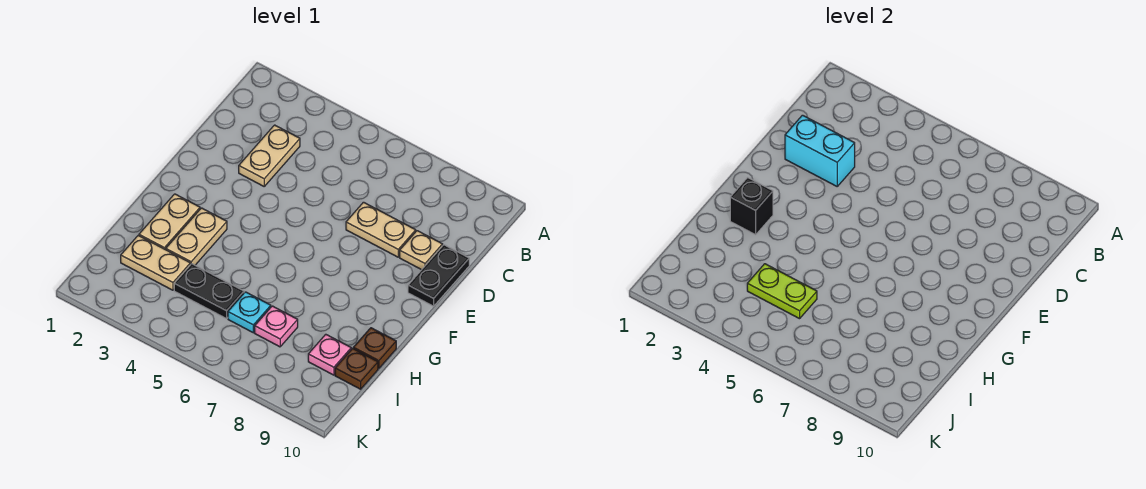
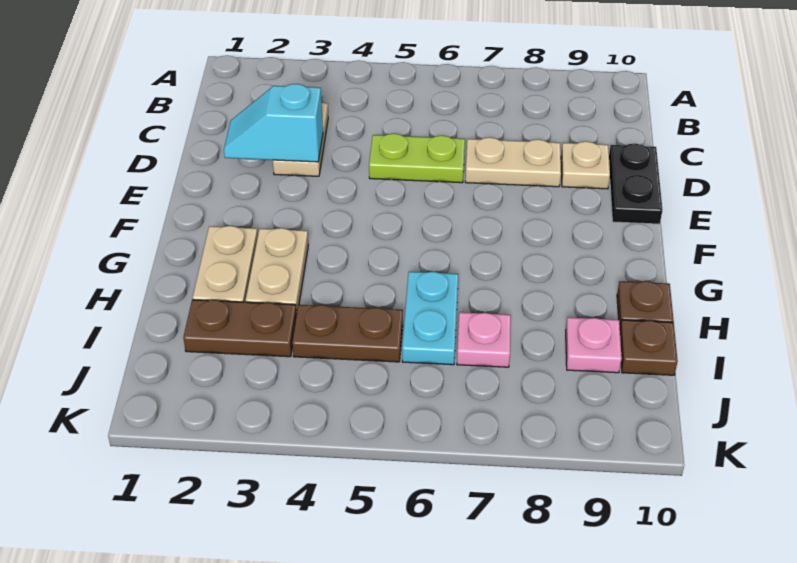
cyan brick D2:D3 level 2 -> cyan slope D2:D3 level 2 top 3
black brick G2 level 2 -> none
tan plate I2:I3 level 1 -> brown plate I2:I3 level 1
black plate I4:I5 level 1 -> brown plate I4:I5 level 1
lime plate I4:I5 level 2 -> lime plate D5:D6 level 1
cyan plate I6 level 1 -> cyan plate H6:I6 level 1

